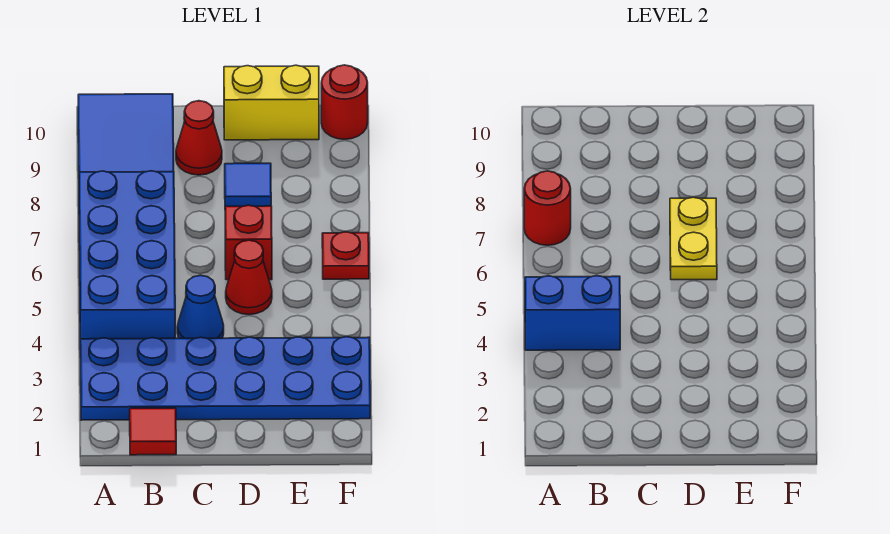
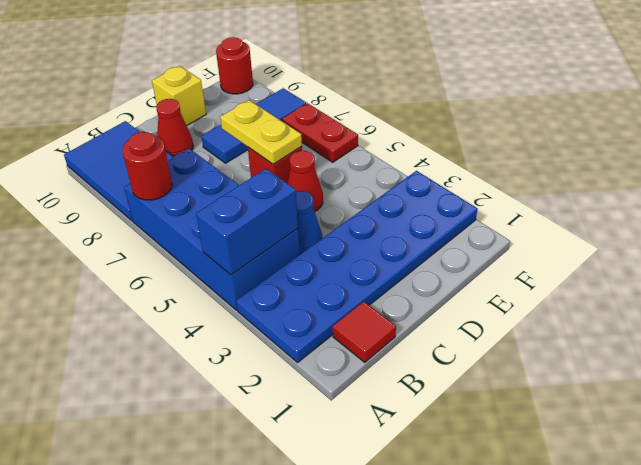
blue tile D8 level 1 -> blue tile D8:F8 level 1
yellow brick D10:E10 level 1 -> yellow brick D10 level 1
red plate F6 level 1 -> red plate F6:F7 level 1

